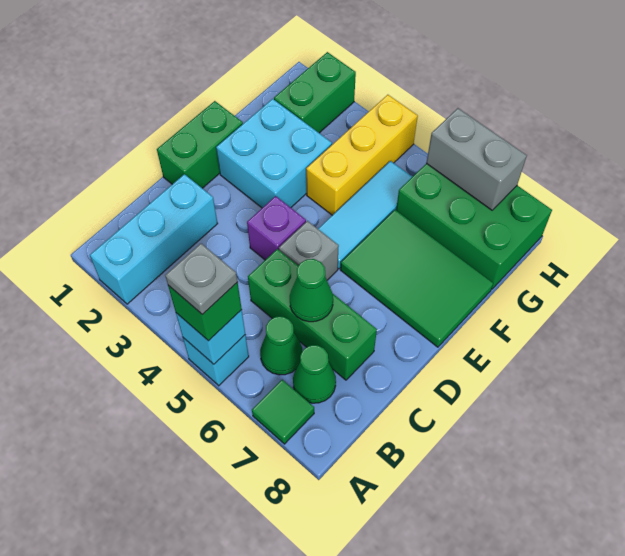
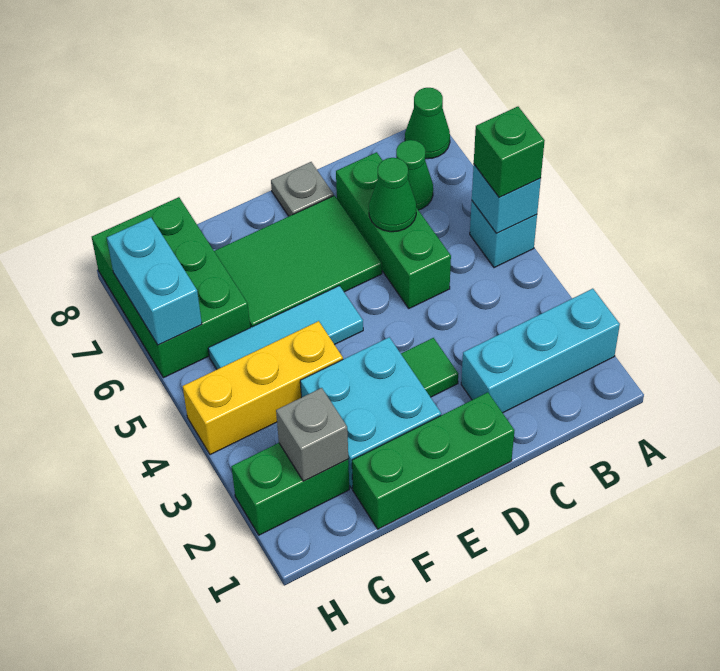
grey plate A5 level 4 -> grey plate D8 level 1
green tile A7 level 1 -> green tile D3 level 1
green cone B6 level 1 -> green cone A8 level 1
green brick D1:E1 level 1 -> green brick D1:F1 level 1
purple brick D4 level 1 -> none
grey brick D5 level 1 -> grey brick G2 level 2
green tile E6:F8 level 1 -> green tile D6:F7 level 1
grey brick H6:H7 level 2 -> cyan brick H6:H7 level 2

